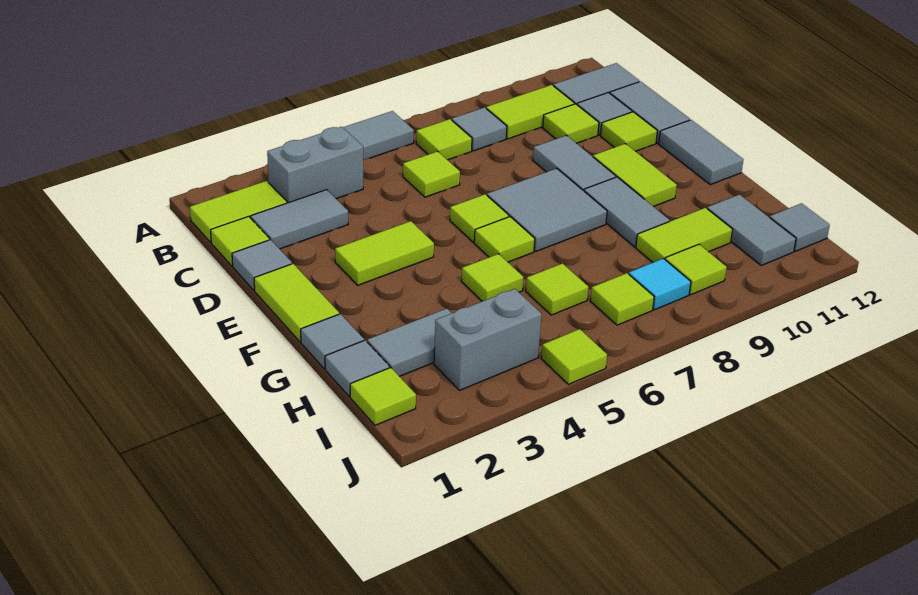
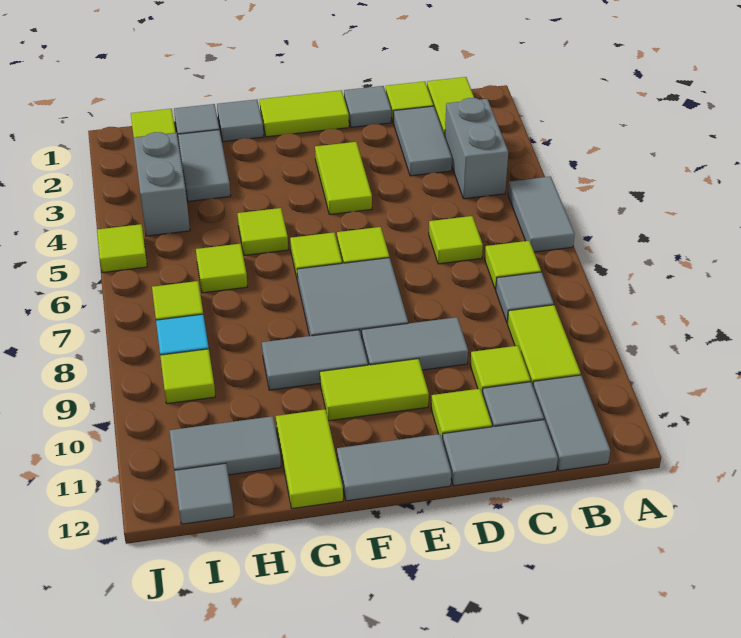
lime tile H9:H10 level 1 -> lime tile G11:G12 level 1

